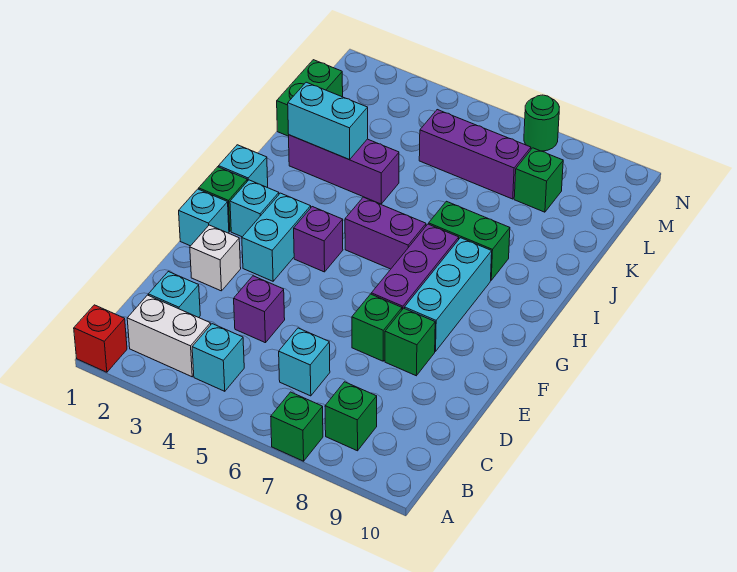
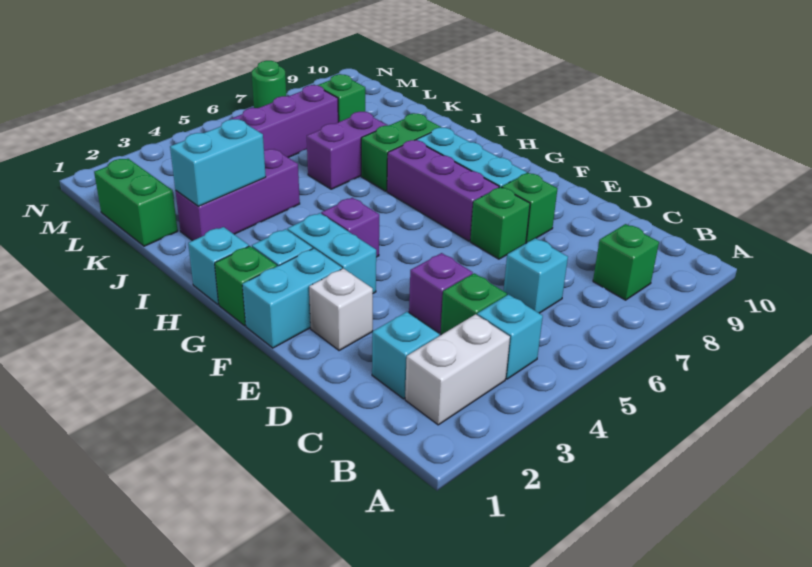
red brick A1 level 1 -> none
green brick A7 level 1 -> green brick C4 level 1
cyan brick F1 level 1 -> cyan brick F1:F2 level 1
purple brick H5:H6 level 1 -> purple brick J6:J7 level 1

